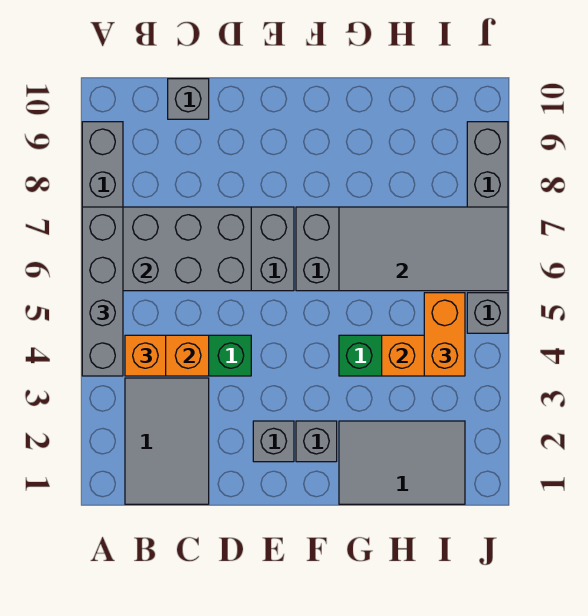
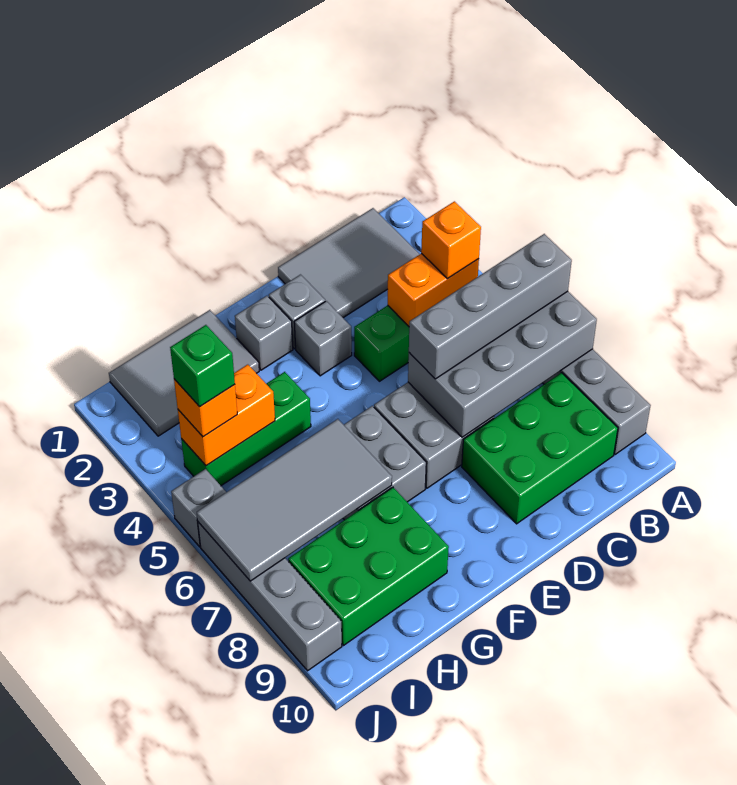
grey brick A4:A7 level 3 -> grey brick A6:D6 level 3
grey tile B1:C3 level 1 -> grey tile B1:D2 level 1
none -> green brick B8:D9 level 1
grey brick C10 level 1 -> grey brick E3 level 1
none -> green brick G8:I9 level 1
orange brick I4:I5 level 3 -> orange brick I4 level 3
none -> green brick I4 level 4

